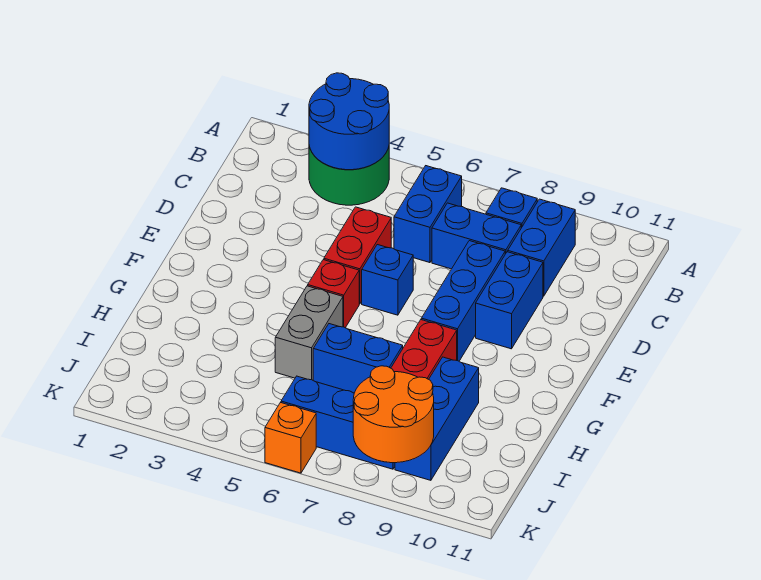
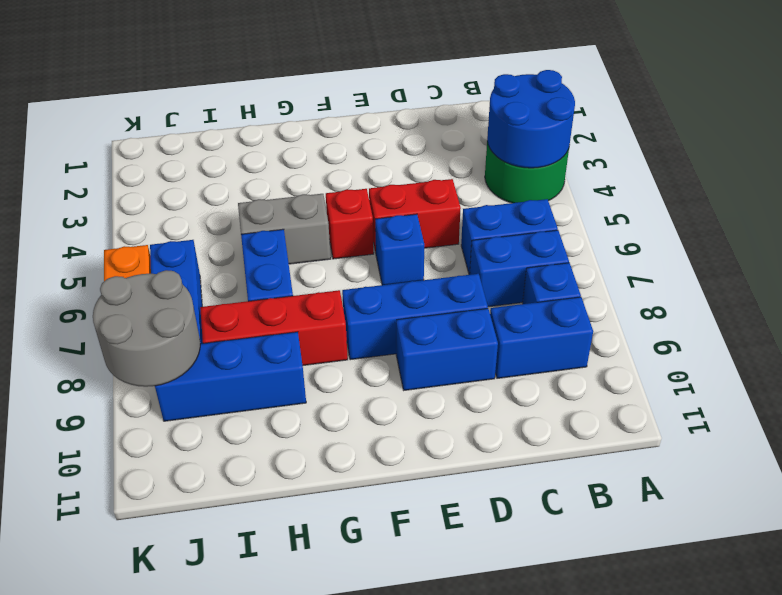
blue brick C7:C8 level 1 -> blue brick B7:C7 level 1
orange round brick J8:K9 level 2 -> grey round brick J8:K9 level 2

